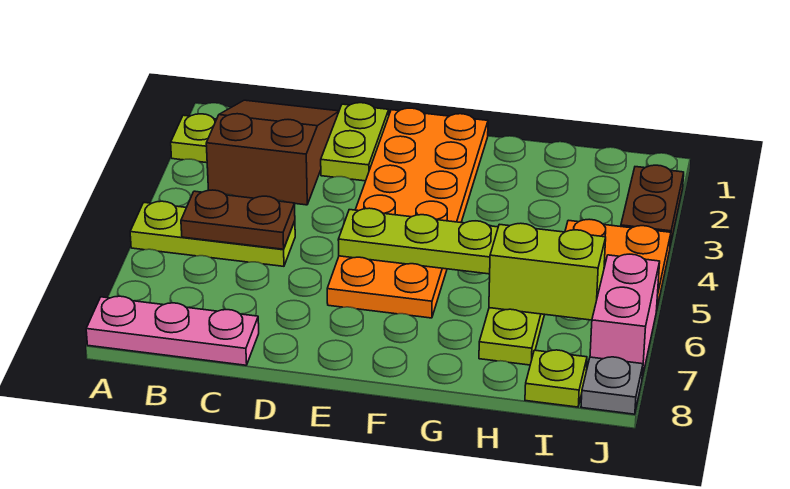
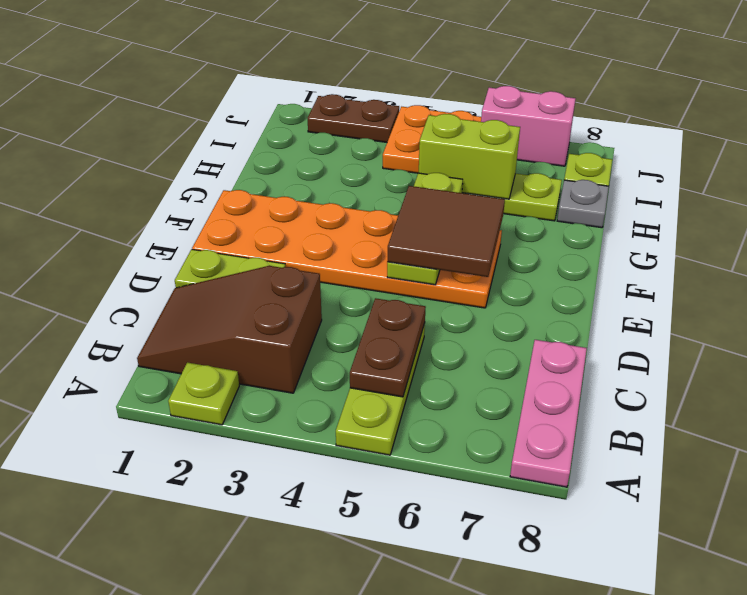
none -> brown tile E5:F6 level 3
lime brick H6:I6 level 2 -> lime brick H5:H6 level 2
grey plate J8 level 1 -> grey plate H8 level 1

